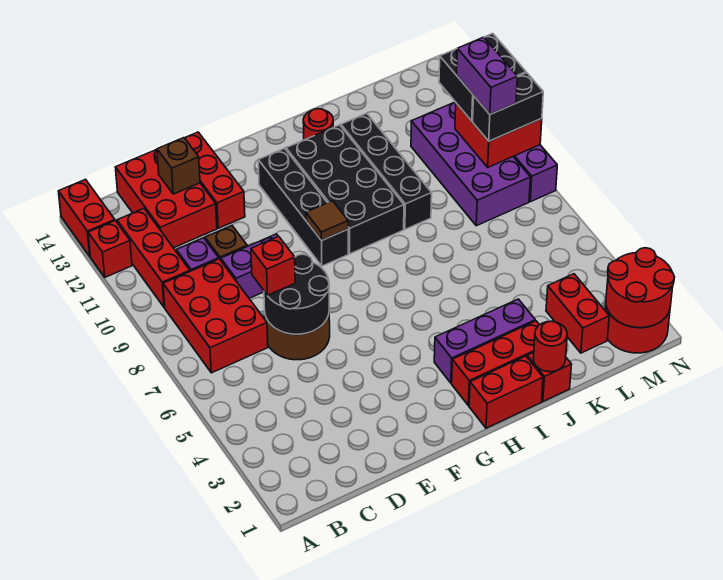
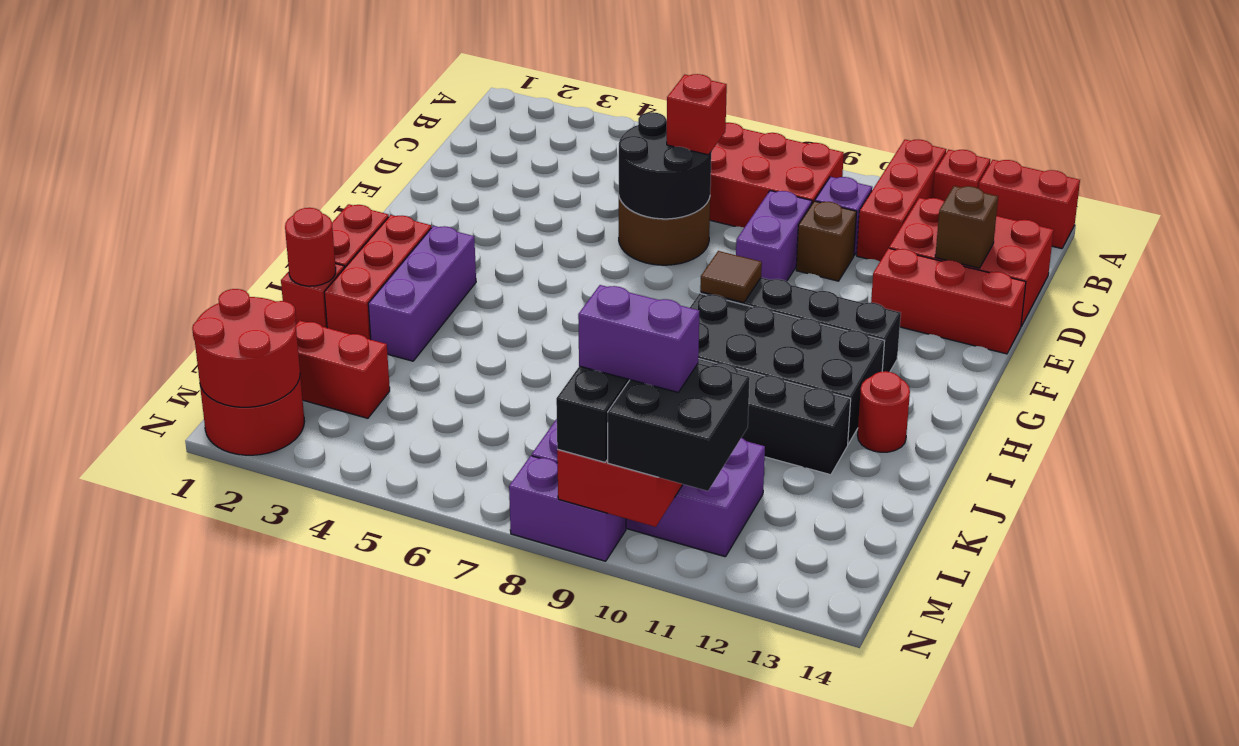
red brick B10:B12 level 1 -> red brick A11:C11 level 1

